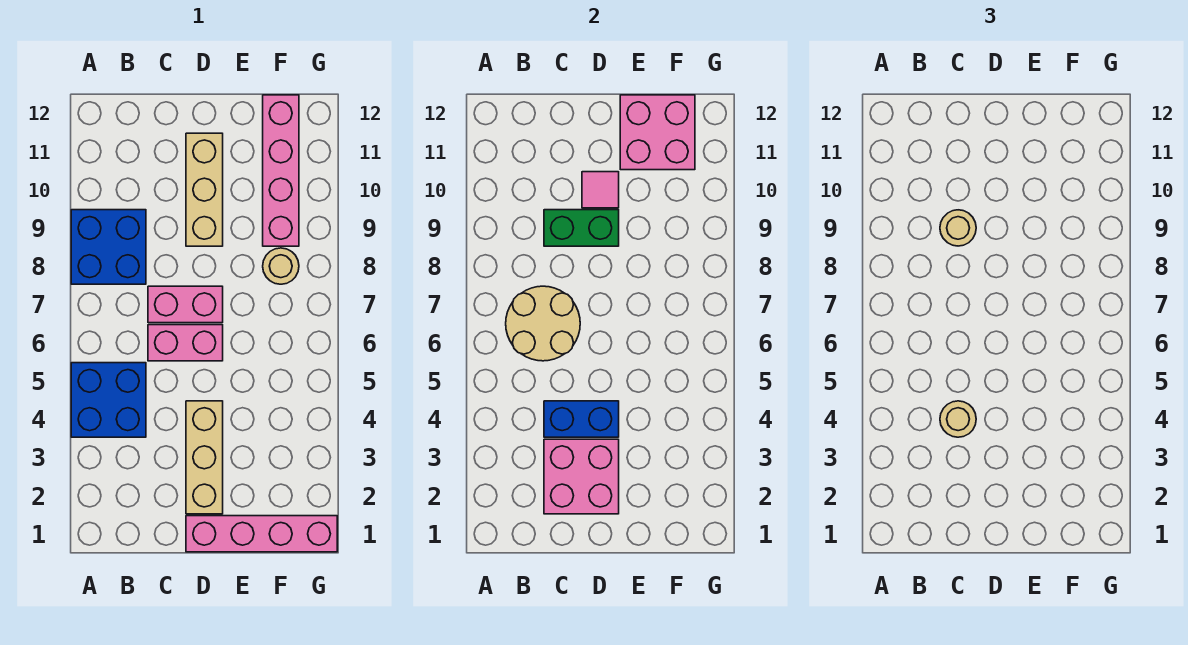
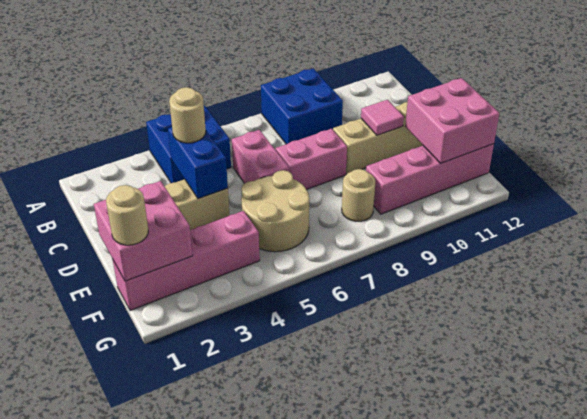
tan round brick B6:C7 level 2 -> tan round brick E5:F6 level 1
pink brick C2:D3 level 2 -> pink brick E1:F2 level 2
pink brick C7:D7 level 1 -> pink brick D7:D8 level 1
green brick C9:D9 level 2 -> none
tan round brick C9 level 3 -> tan round brick F1 level 3
pink brick D1:G1 level 1 -> pink brick F1:F4 level 1

